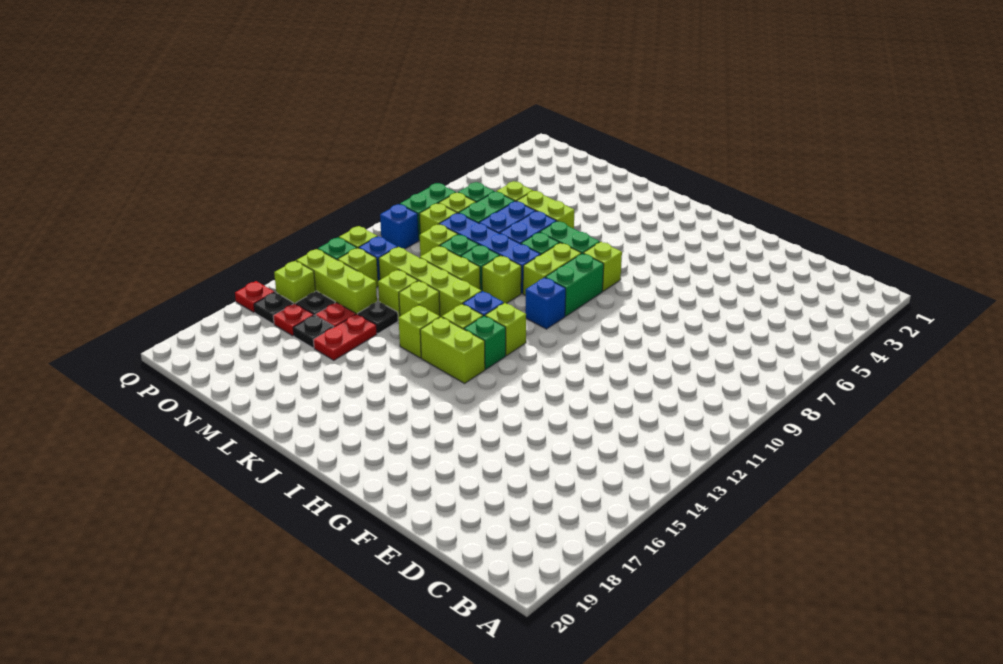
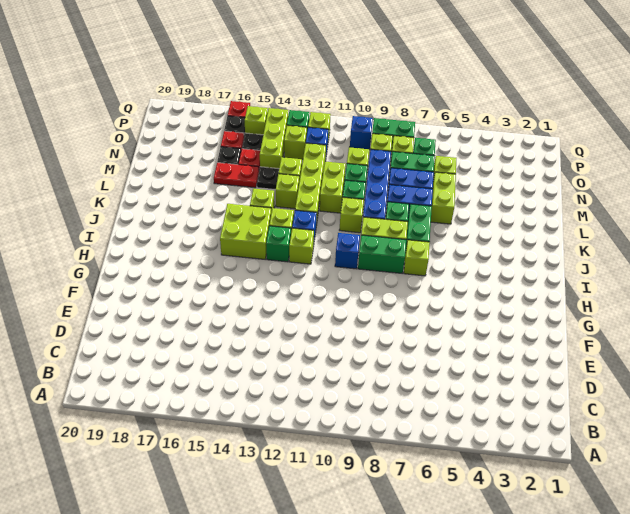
lime brick I14:J14 level 1 -> lime brick I14:J15 level 1

